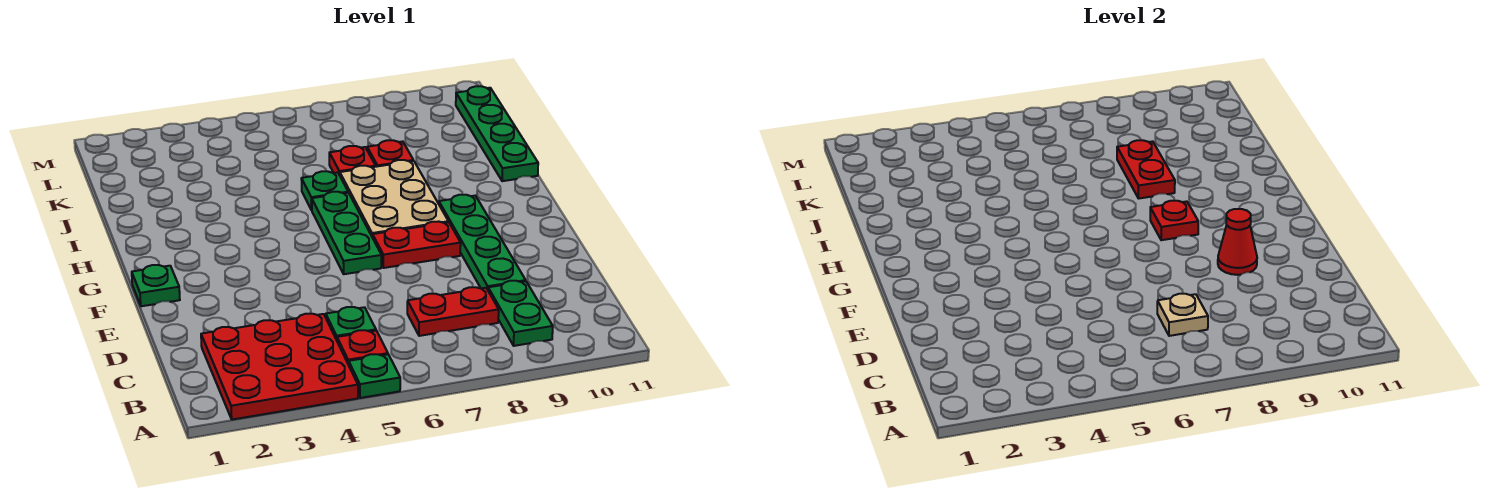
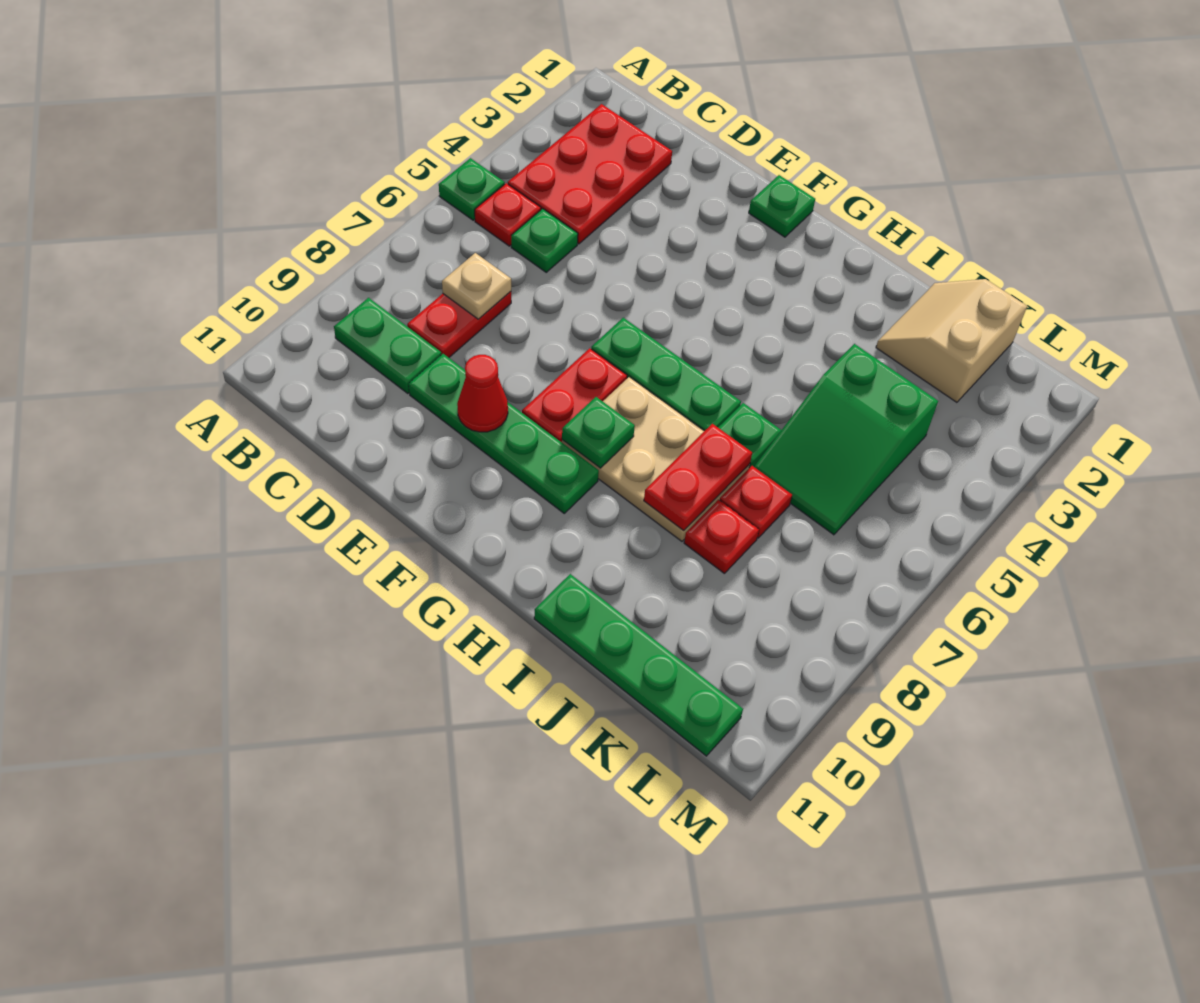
red plate A2:C4 level 1 -> red plate B2:C4 level 1
red plate G8 level 2 -> green plate G8 level 2
red plate I8:J8 level 2 -> red plate I7:I8 level 2
none -> tan slope J1:K2 level 1 top K
none -> green slope J4:K6 level 1 top 4

